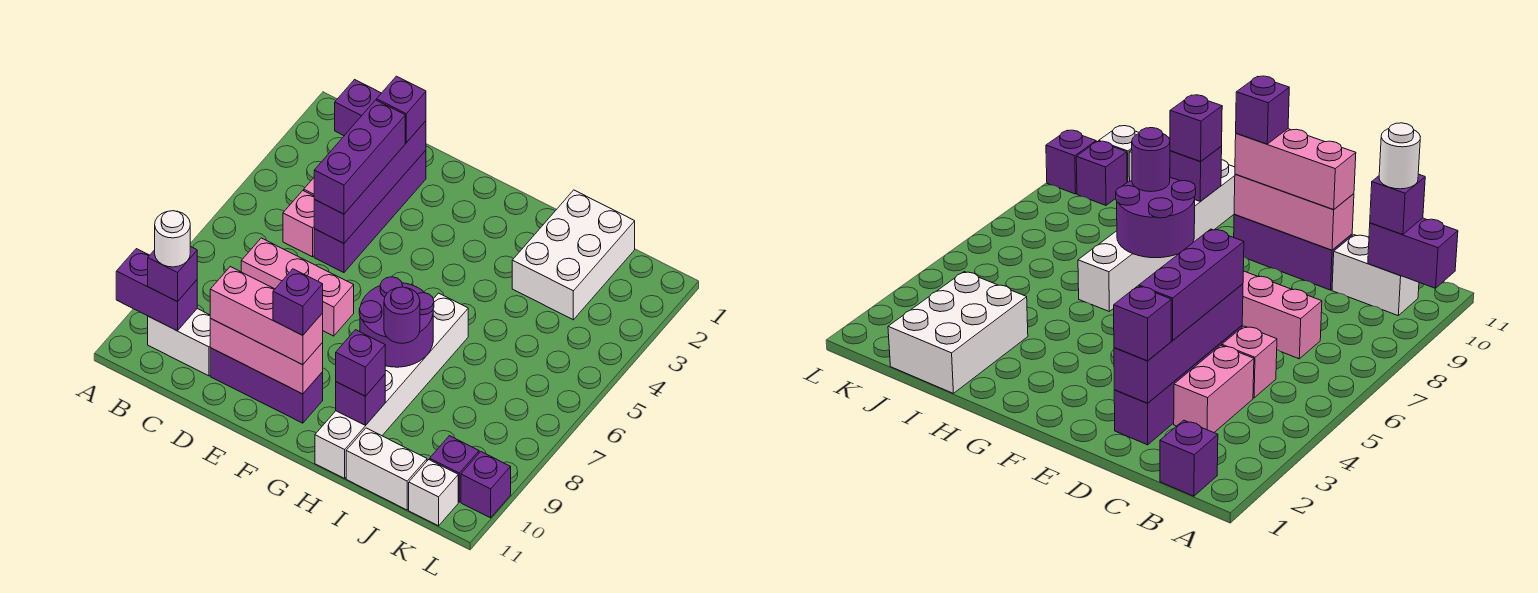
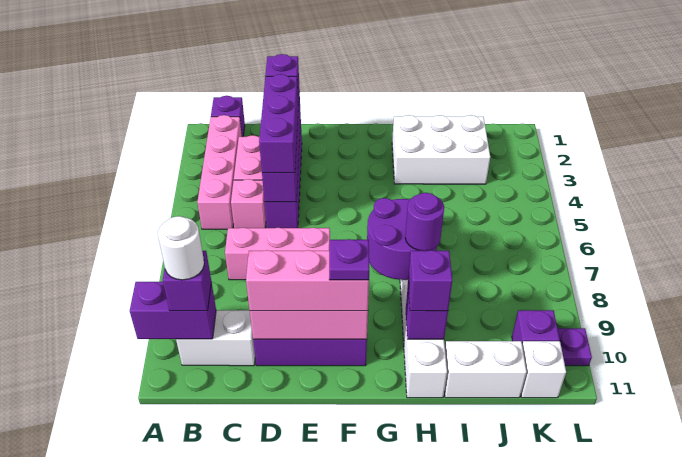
none -> pink brick B2:B5 level 1
purple brick F10 level 4 -> purple plate F10 level 4
white brick I1:J3 level 1 -> white brick H2:J3 level 1
purple brick L10 level 1 -> purple plate L10 level 1

